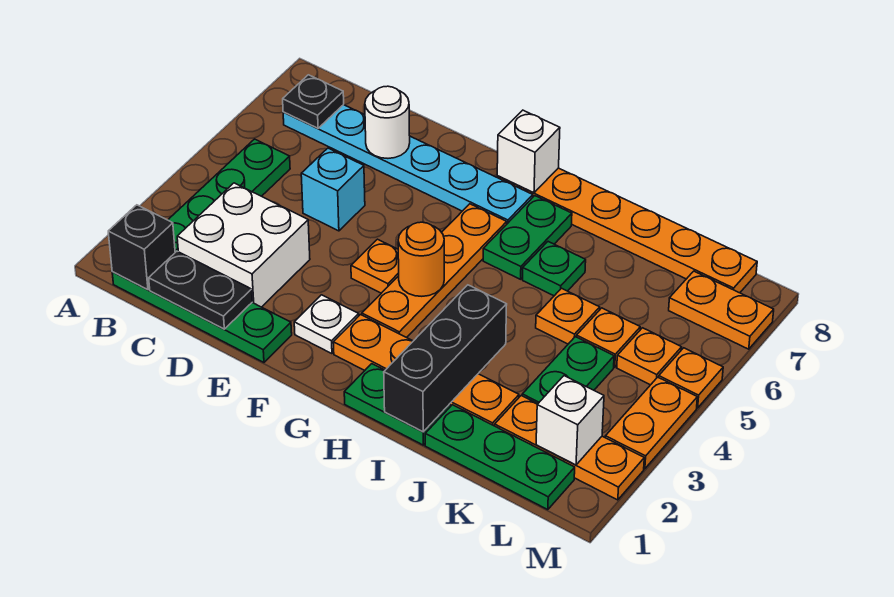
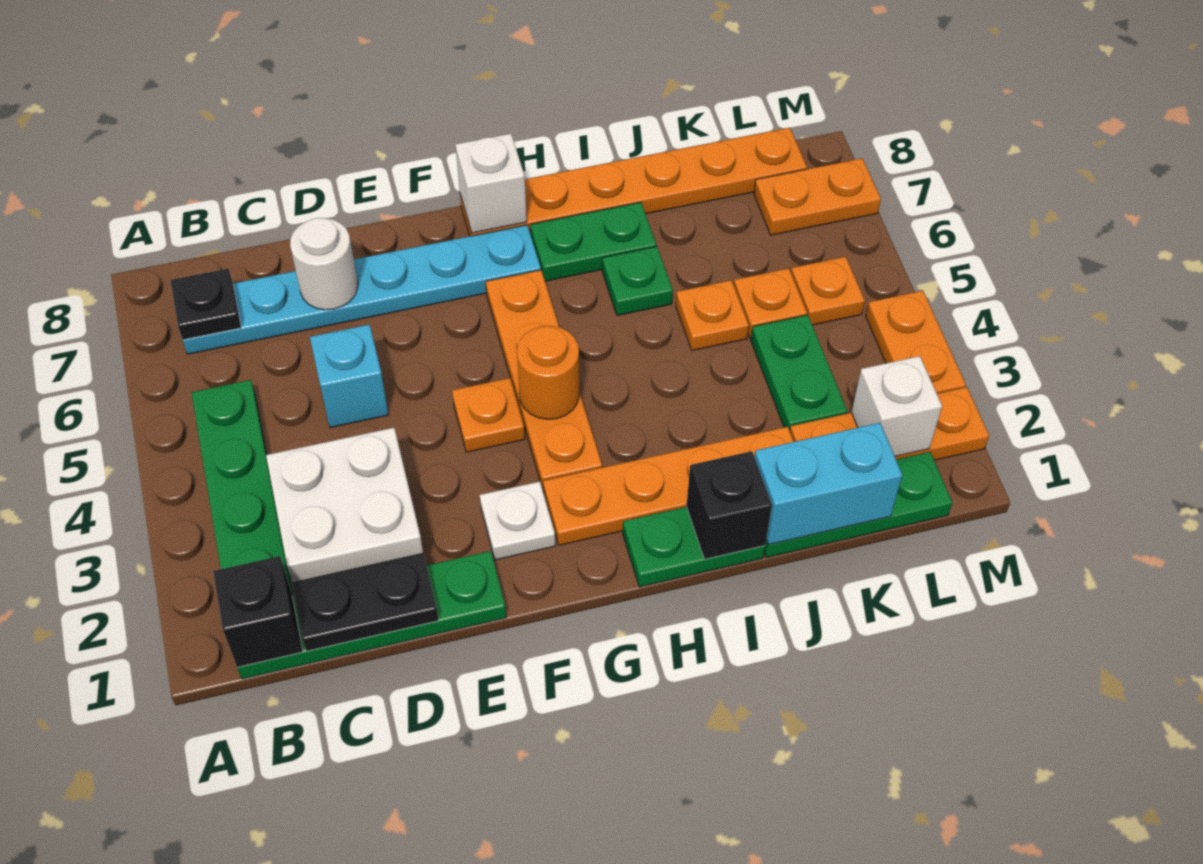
green plate H6:H7 level 1 -> green plate H7:I7 level 1
black brick I1:I3 level 2 -> black brick I1 level 2
none -> cyan brick J1:K1 level 2
orange plate M5 level 1 -> none

